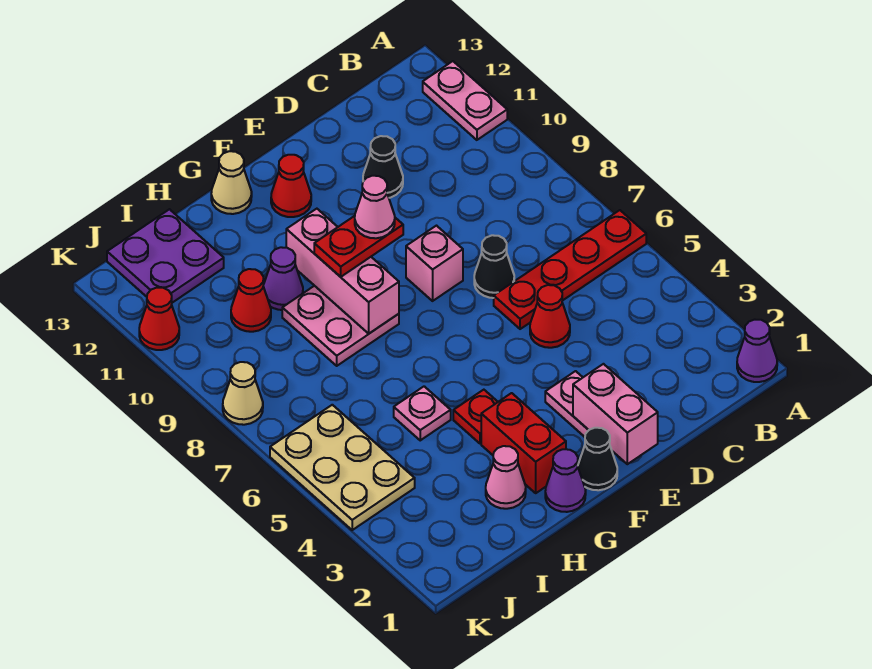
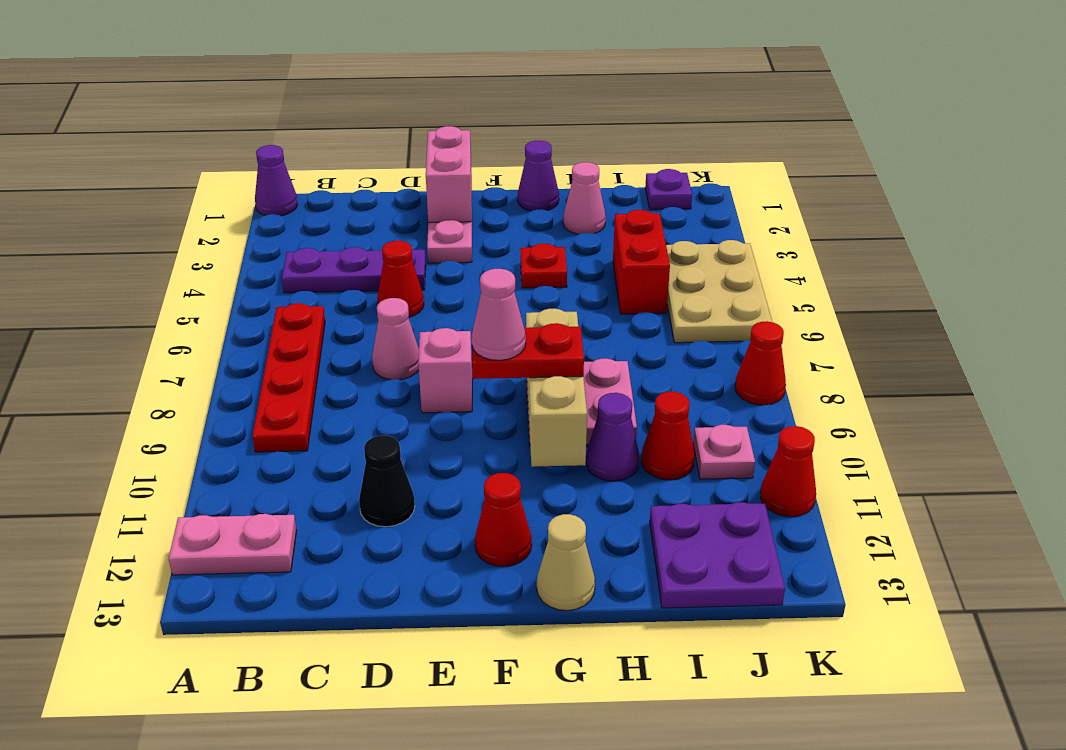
red plate A6:D6 level 1 -> red plate B6:B9 level 1
pink plate A11:A12 level 1 -> pink plate A12:B12 level 1
none -> purple plate B4:D4 level 1
black cone D7 level 1 -> pink cone D7 level 1
black cone F1 level 1 -> none
red brick G2:G3 level 1 -> red brick I4:I5 level 1
pink brick G8:G10 level 2 -> tan brick G8:G10 level 2
pink plate H5 level 1 -> pink plate J10 level 1
none -> purple plate J1 level 1
tan cone K8 level 1 -> red cone K8 level 1

